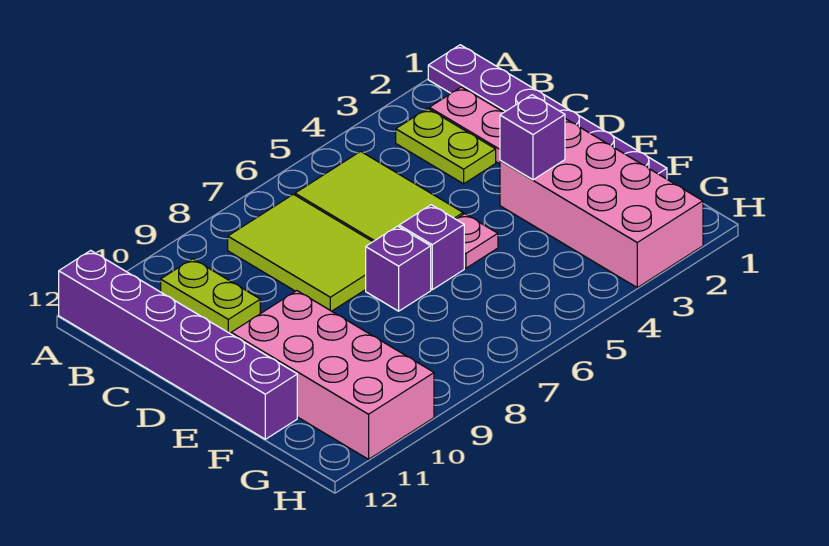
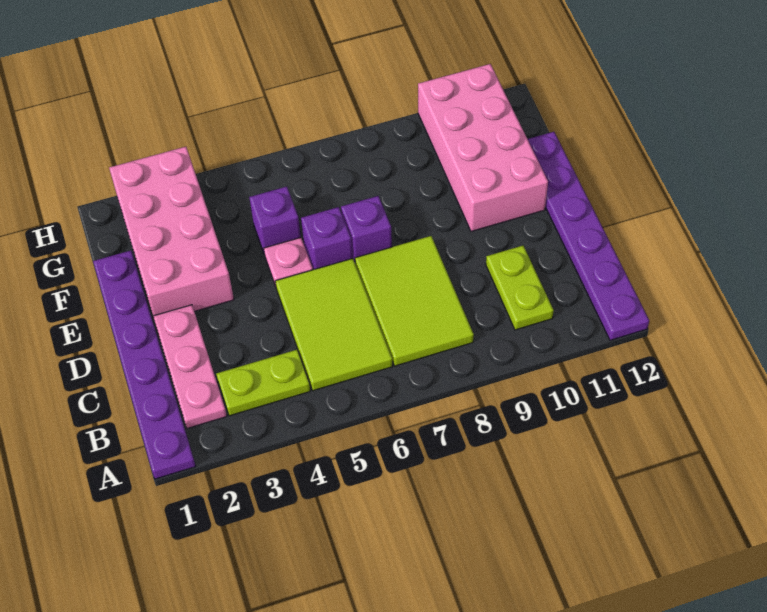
purple brick A12:F12 level 1 -> purple plate A12:F12 level 1
lime plate B3:C3 level 1 -> lime plate B3:B4 level 1
purple brick E3 level 2 -> purple brick F5 level 1

